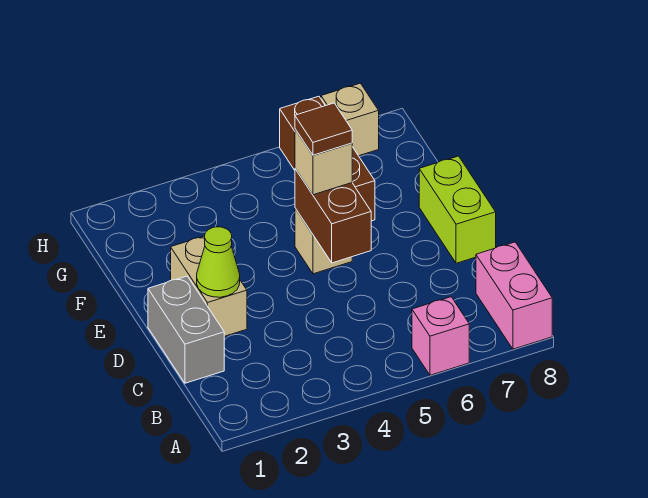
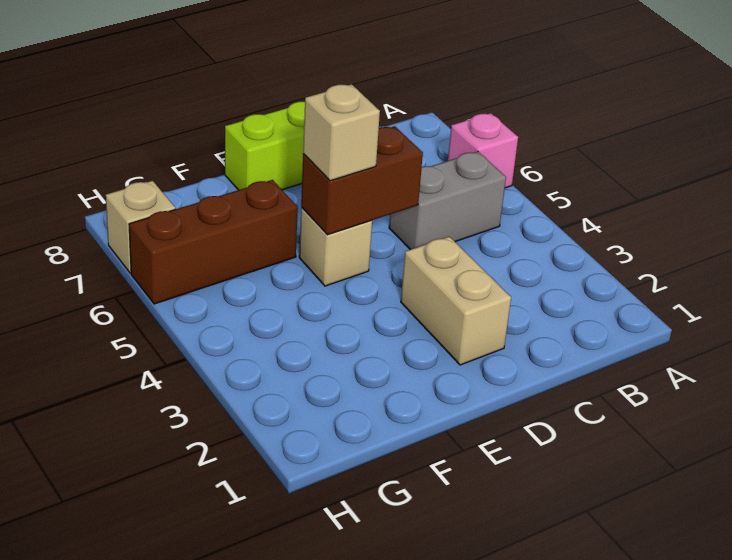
pink brick A8:B8 level 1 -> none
grey brick C1:D1 level 1 -> grey brick B5:C5 level 1
tan brick D2:E2 level 1 -> tan brick D2:D3 level 1
lime cone D2 level 2 -> none
brown tile E5 level 4 -> none

